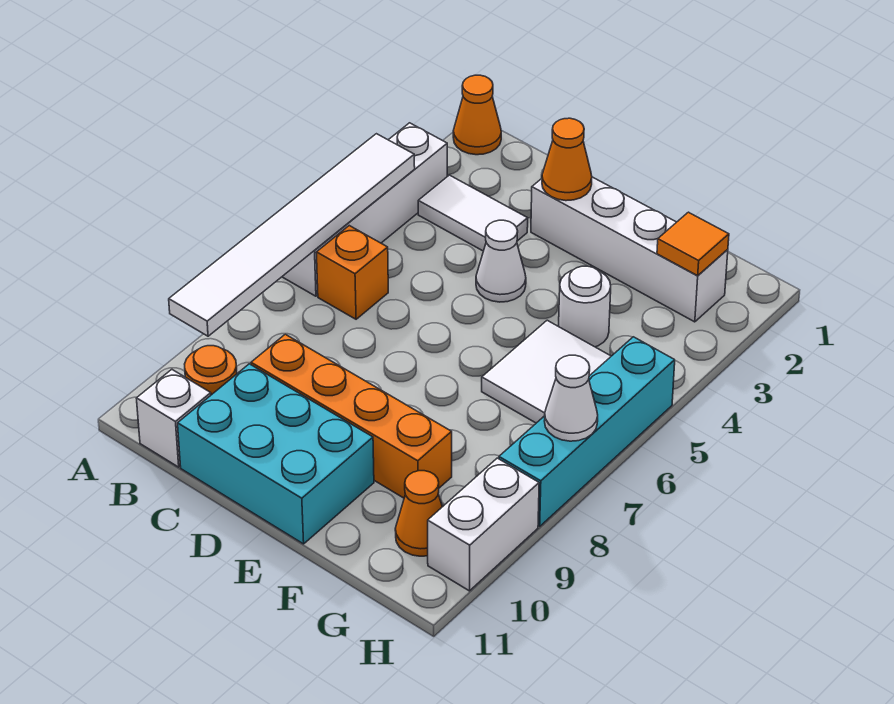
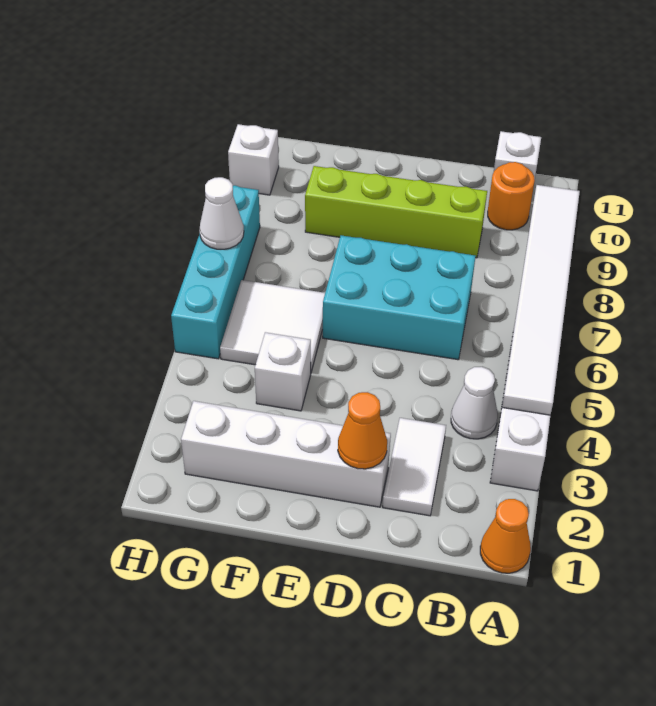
white tile B3:C3 level 1 -> white tile C2:C3 level 1
orange brick B6 level 1 -> none
orange brick C9:F9 level 1 -> lime brick C9:F9 level 1
cyan brick C10:E11 level 1 -> cyan brick C6:E7 level 1
white cone D4 level 1 -> white cone B4 level 1
white round brick F4 level 1 -> white brick F4 level 1
orange tile G2 level 2 -> none
orange cone G10 level 1 -> none
white brick H9:H10 level 1 -> white brick H10 level 1

